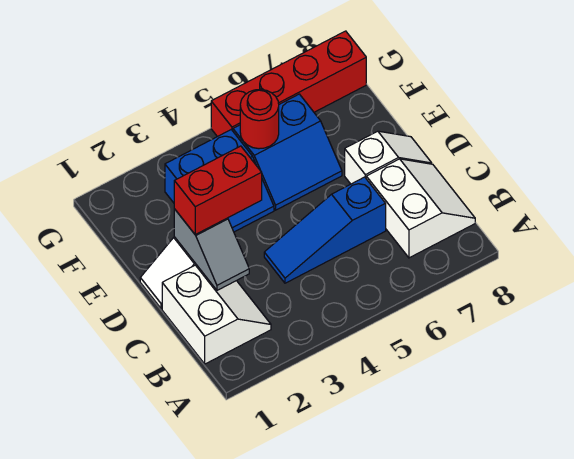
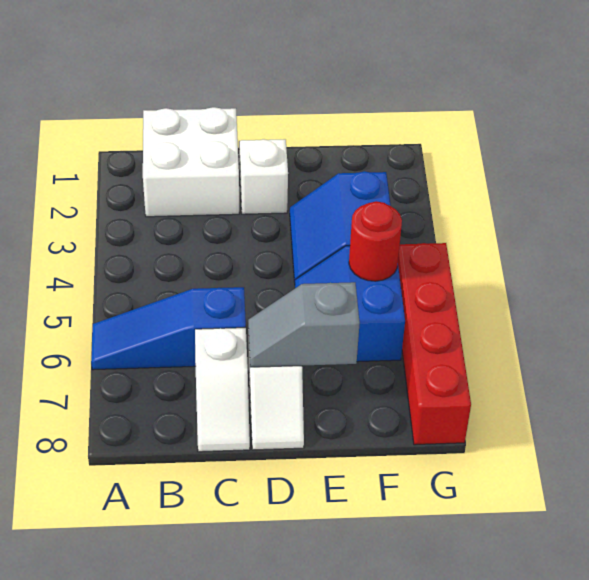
white slope B1:C2 level 1 top 1 -> white brick B1:C2 level 1
white slope B7:C8 level 1 top 7 -> white slope C7:C8 level 1 top 7
grey slope C2:D2 level 2 top D -> grey slope D7:E7 level 2 top E
blue slope C4:C6 level 1 top 6 -> blue slope A6:C6 level 1 top C
red brick D2:D3 level 3 -> none

